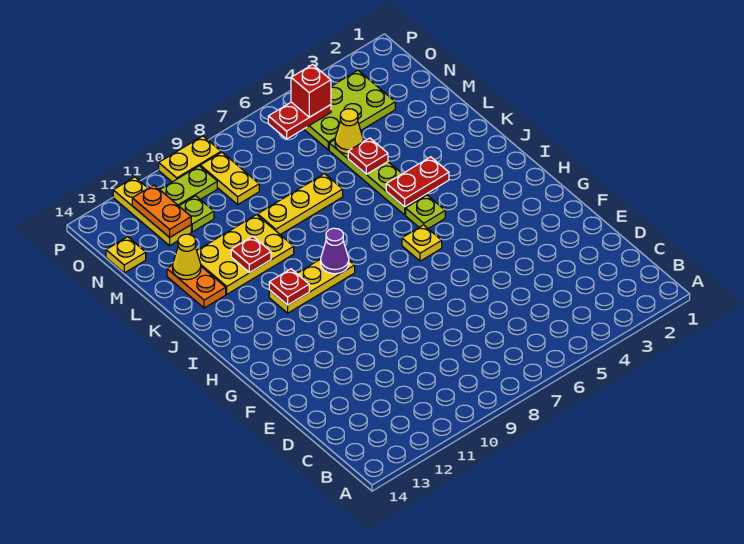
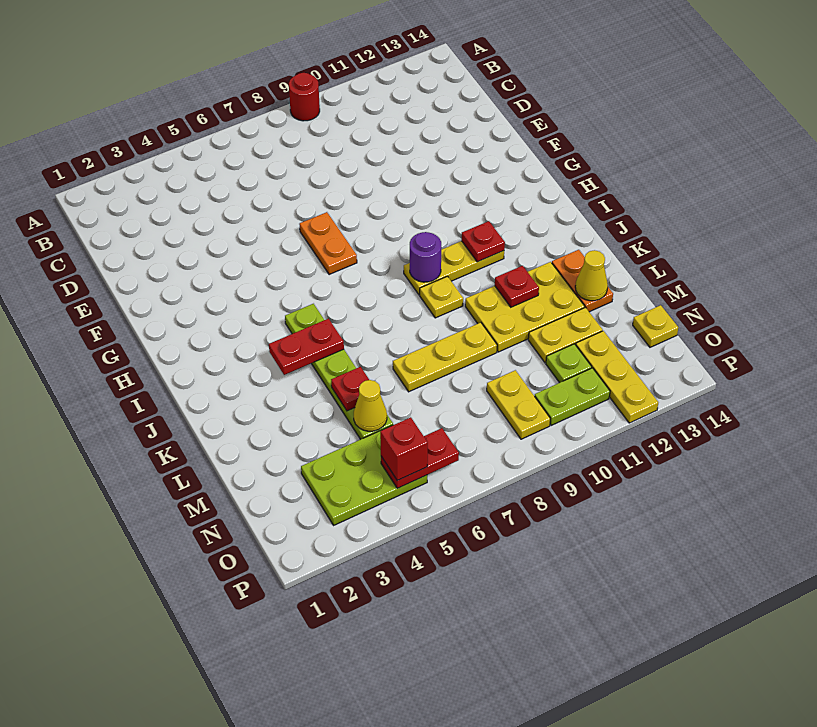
none -> red round brick A9 level 1
yellow plate H6 level 1 -> yellow plate J9 level 1
purple cone I9 level 2 -> purple round brick I9 level 2
orange plate N12:O12 level 2 -> orange plate F7:G7 level 1
yellow plate P9:P10 level 1 -> yellow plate M11:M12 level 1

